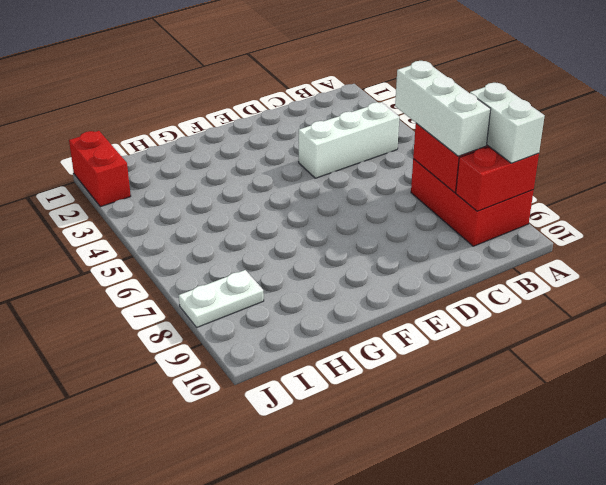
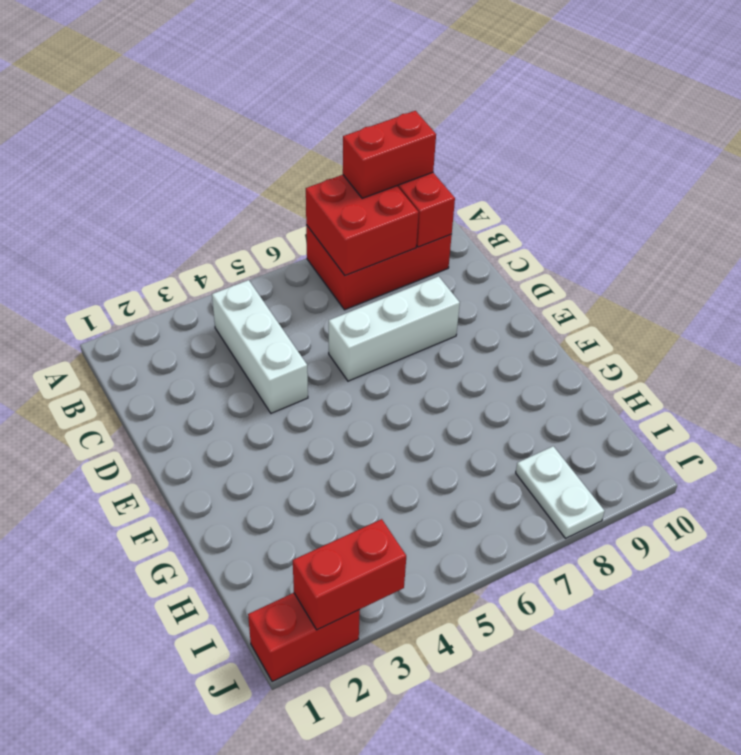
white brick A8:A9 level 3 -> red brick A8:A9 level 3
white brick B6:B8 level 3 -> white brick D6:D8 level 1
none -> red brick J2:J3 level 2

